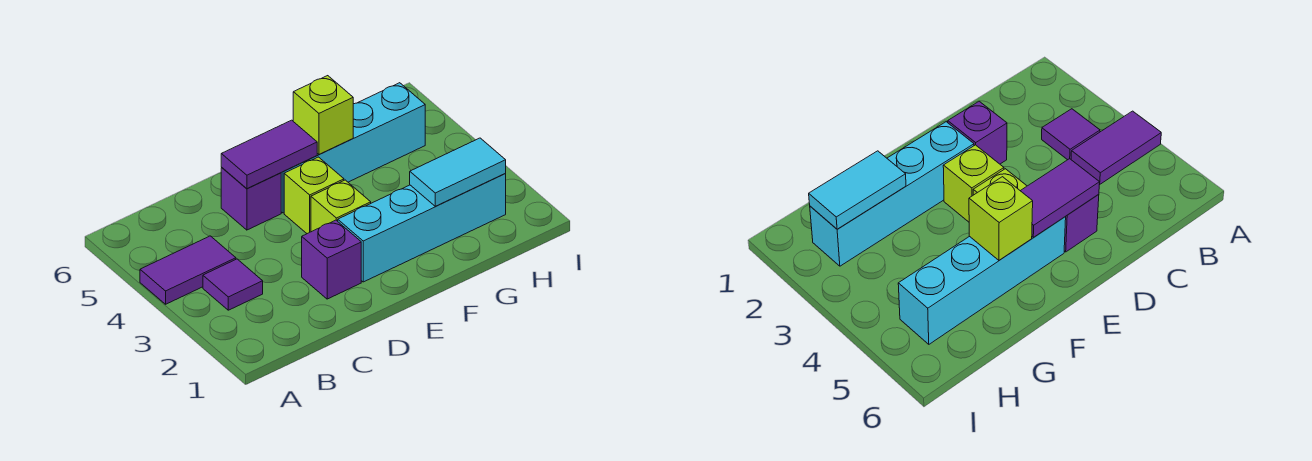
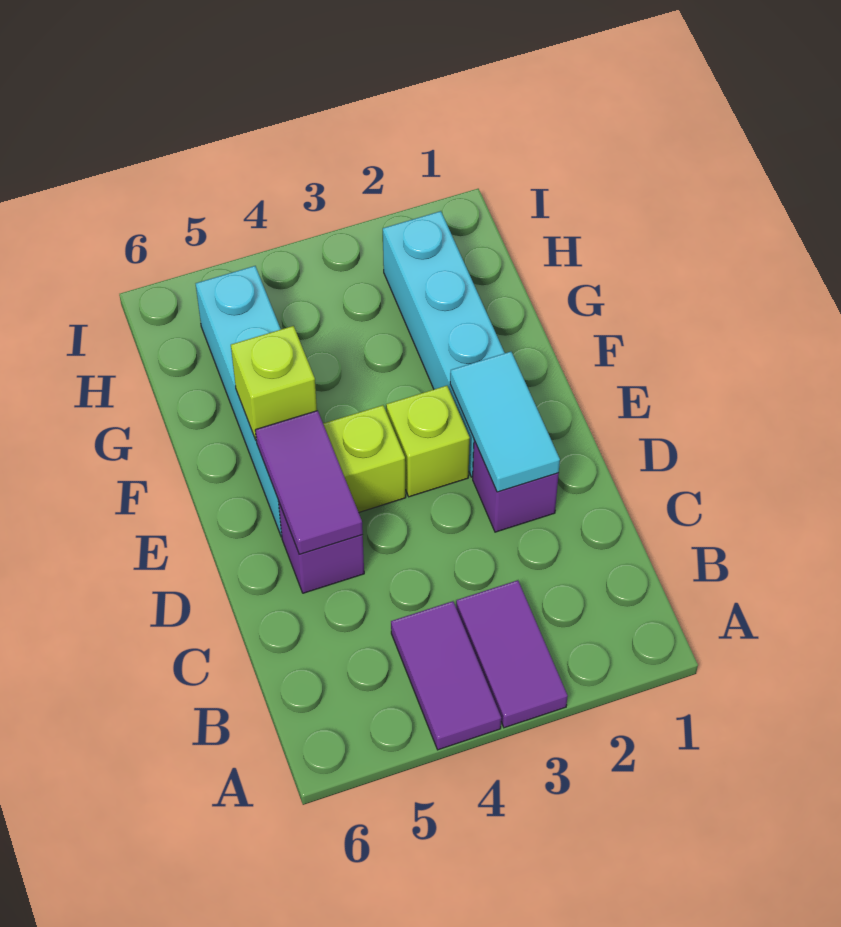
purple tile B3 level 1 -> purple tile A3:B3 level 1
cyan tile G2:H2 level 2 -> cyan tile D2:E2 level 2

